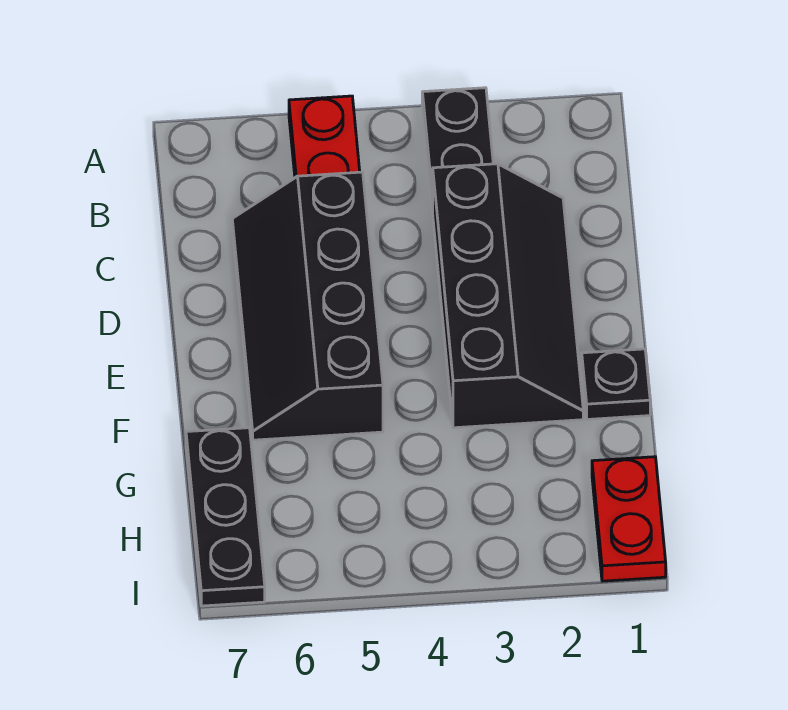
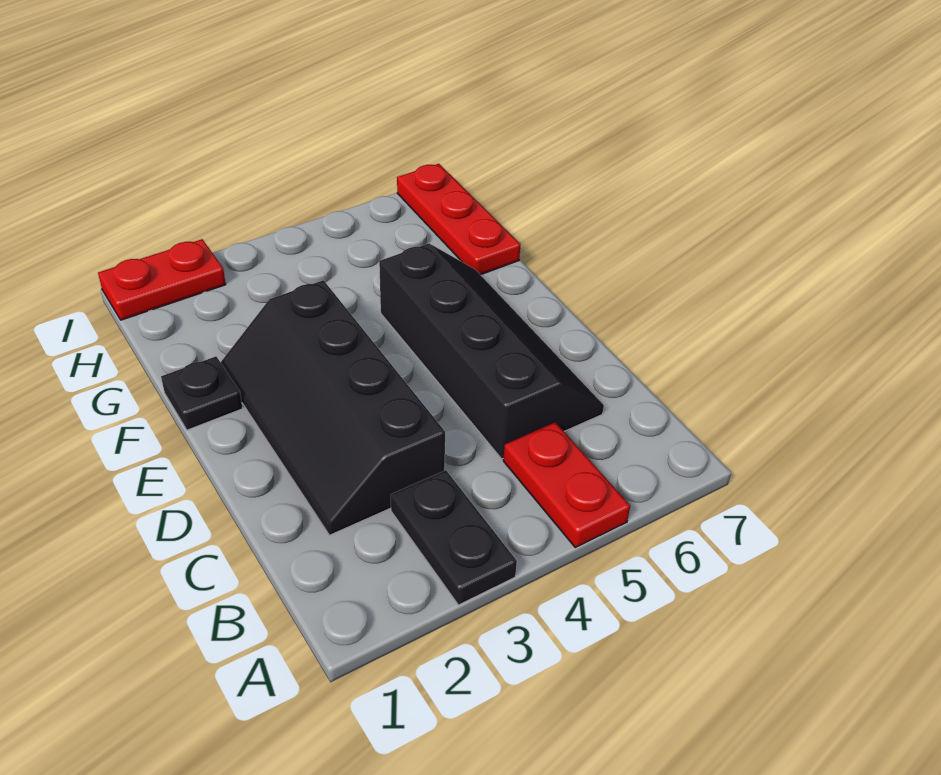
black plate G7:I7 level 1 -> red plate G7:I7 level 1
red plate H1:I1 level 1 -> red plate I1:I2 level 1

